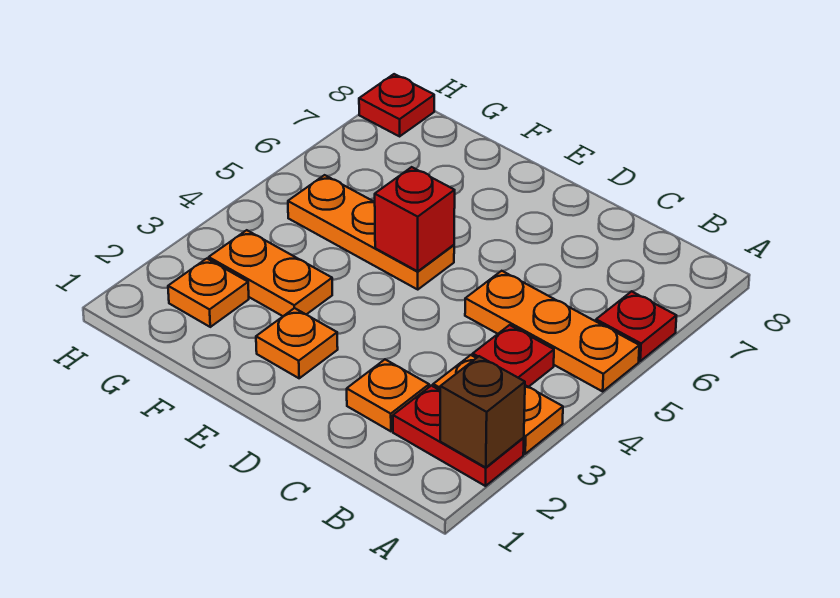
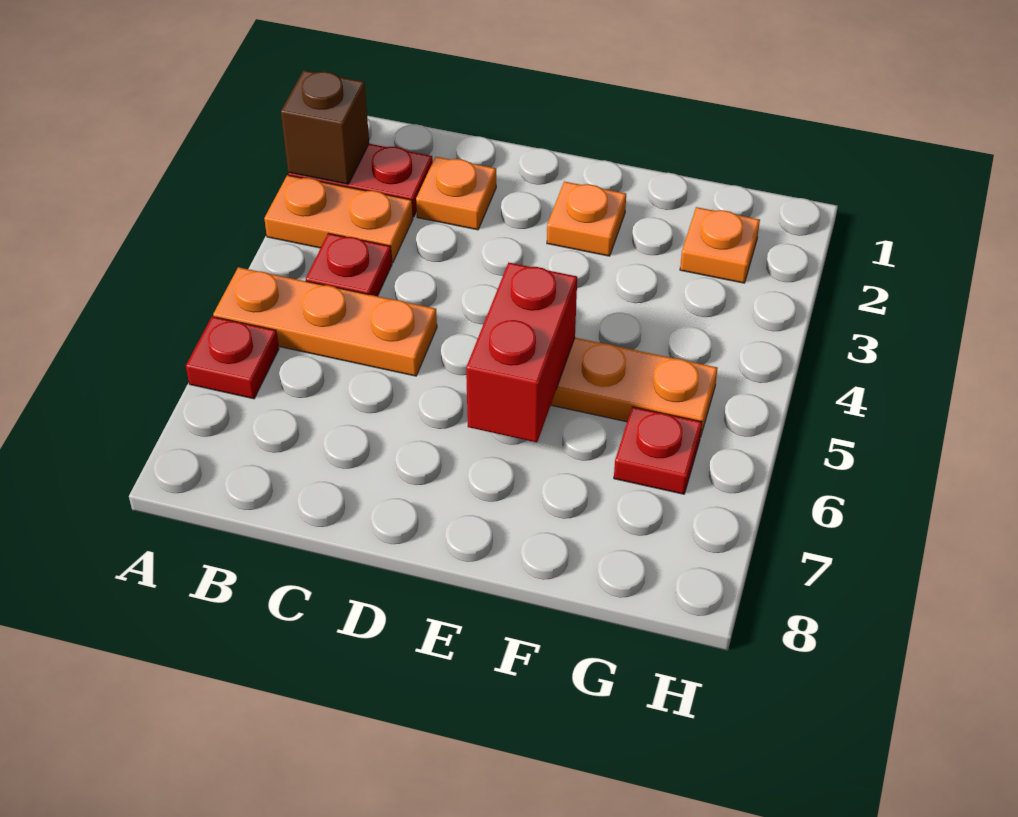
red brick E5 level 2 -> red brick E5:E6 level 2
orange plate F3:G3 level 1 -> none
red plate H8 level 1 -> red plate G6 level 1

